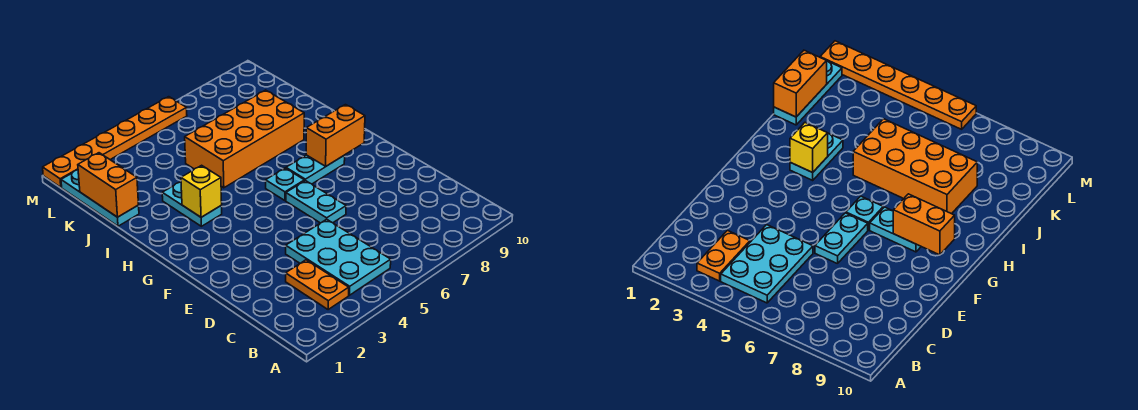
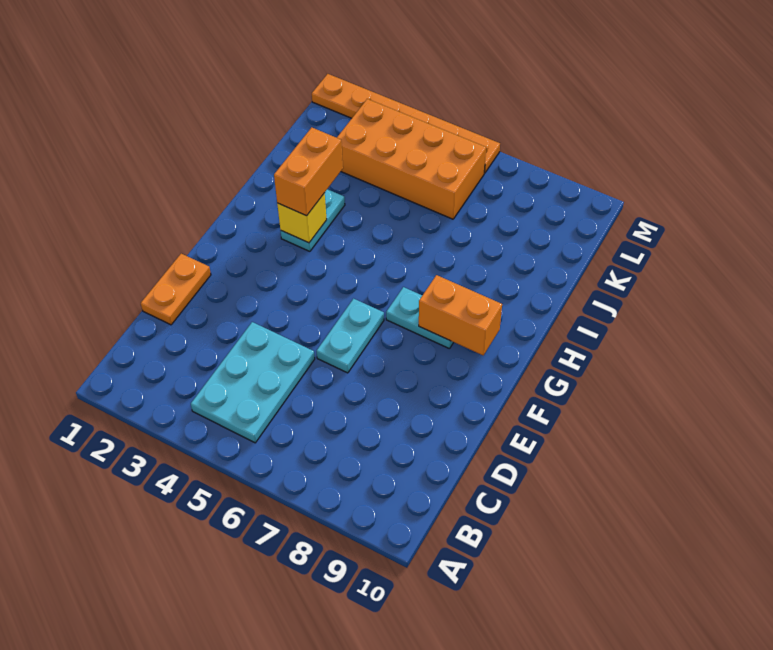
orange plate B3:C3 level 1 -> orange plate D1:E1 level 1
cyan plate G6 level 1 -> none
orange brick I5:J8 level 1 -> orange brick K3:L6 level 1
cyan plate J1:L1 level 1 -> none
orange brick J1:K1 level 2 -> orange brick H3:I3 level 3

